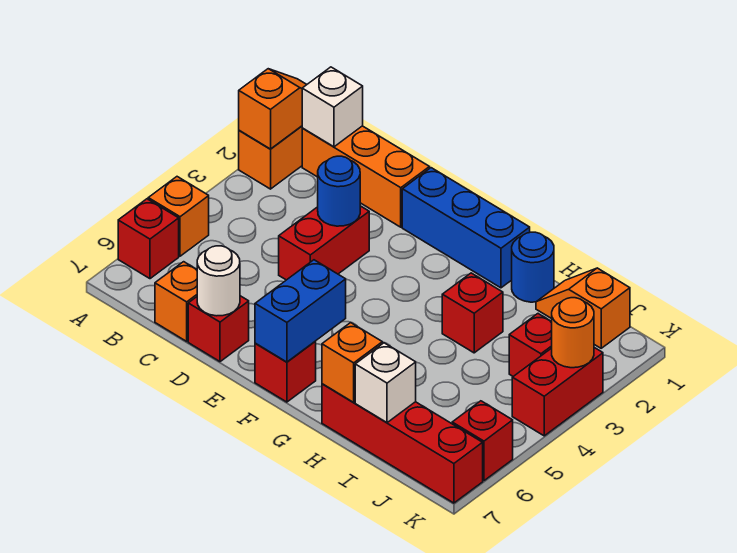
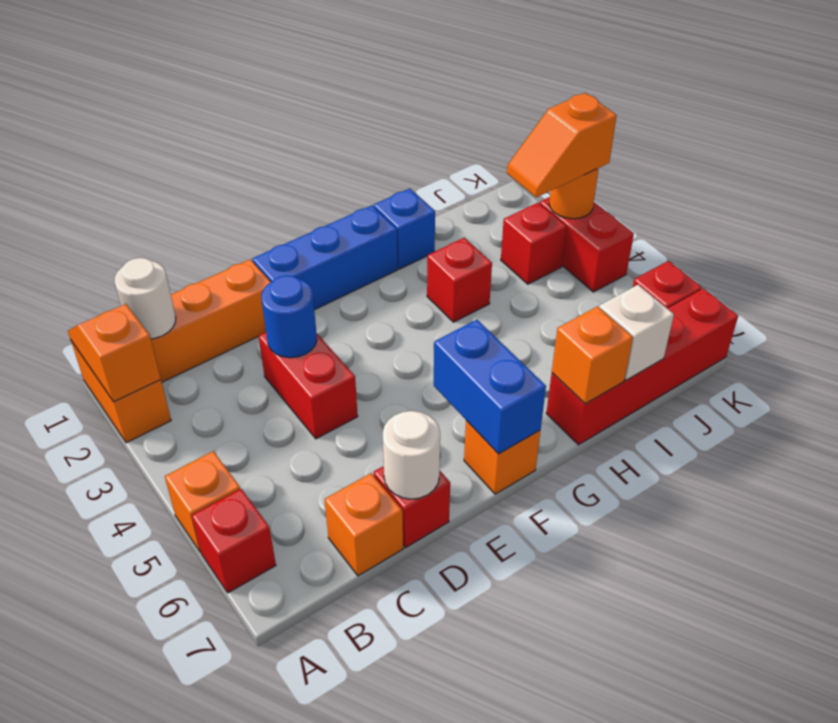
white brick B1 level 2 -> white round brick B1 level 2
red brick F7 level 1 -> orange brick F7 level 1
blue round brick H1 level 1 -> blue brick H1 level 1
orange slope I1:J1 level 1 top J -> orange slope J3:K3 level 3 top K

